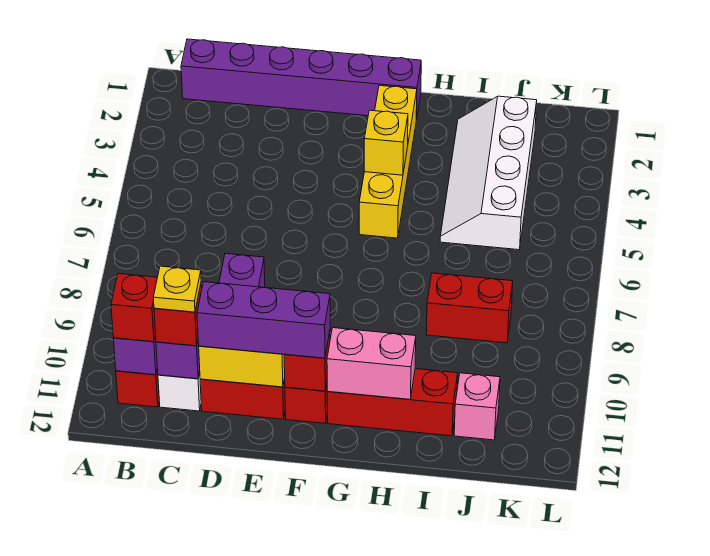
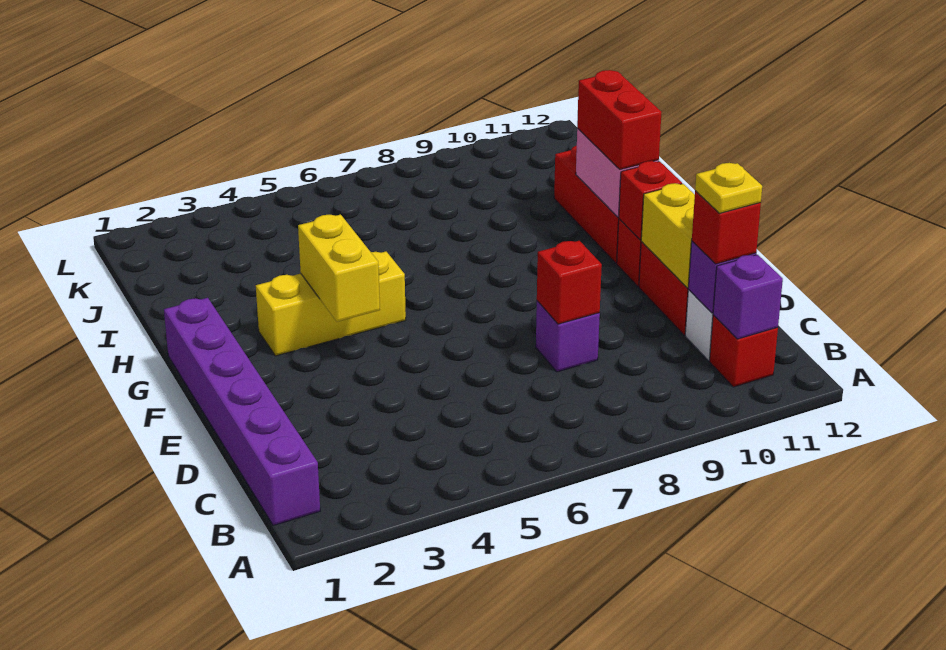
red brick B11 level 3 -> red brick D8 level 2
purple brick D11:F11 level 3 -> none
yellow brick G2:G5 level 1 -> yellow brick G3:G5 level 1
yellow brick G4 level 2 -> yellow brick F4:G4 level 2
white slope I2:J5 level 1 top J -> none
red brick I8:J8 level 1 -> red brick G11:H11 level 3
pink brick J11 level 1 -> none

